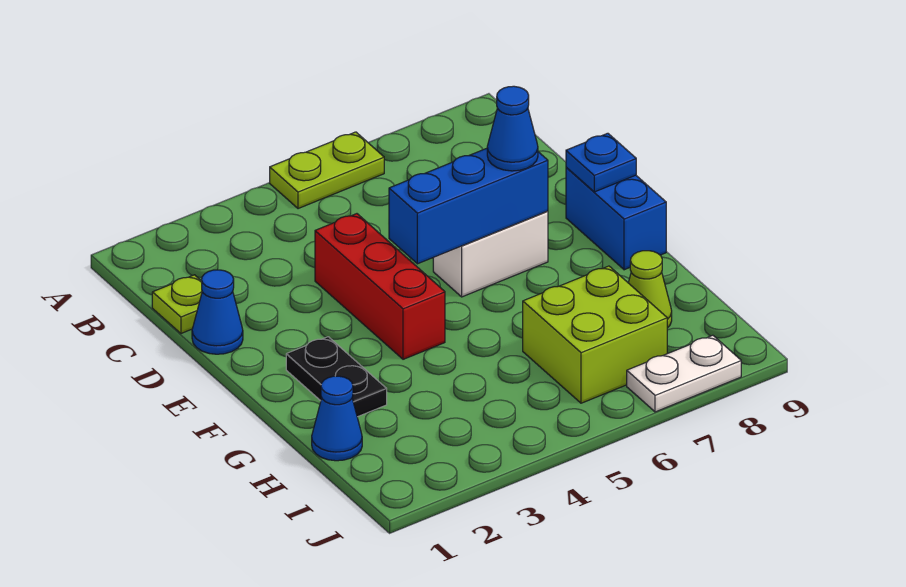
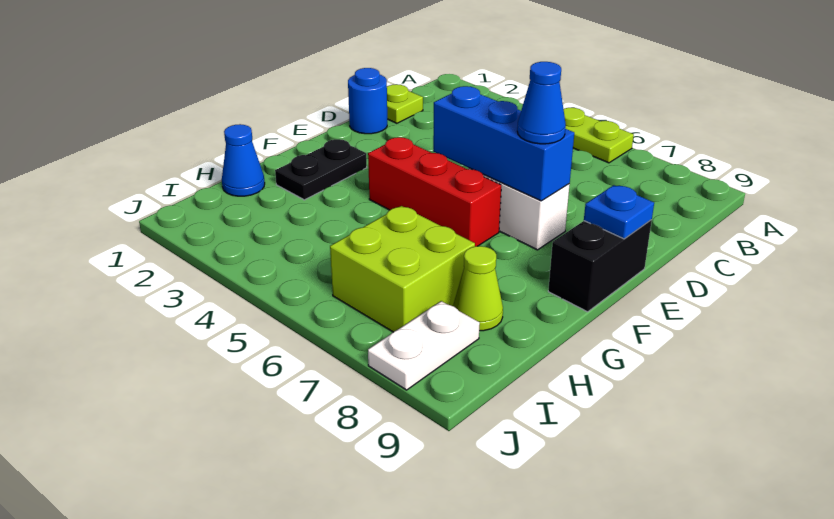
blue cone D1 level 1 -> blue round brick D1 level 1
red brick D4:F4 level 1 -> red brick F4:F6 level 1
blue brick E9:F9 level 1 -> black brick E9:F9 level 1
white plate J7:J8 level 1 -> white plate I8:J8 level 1

